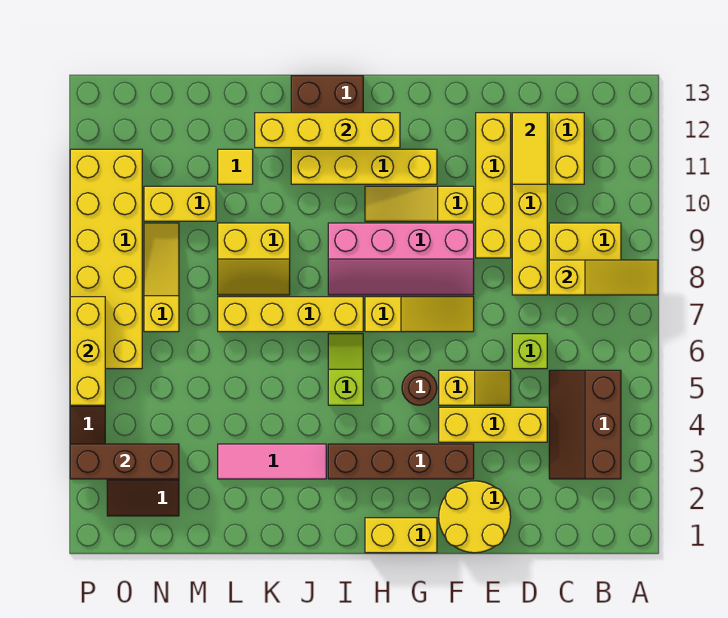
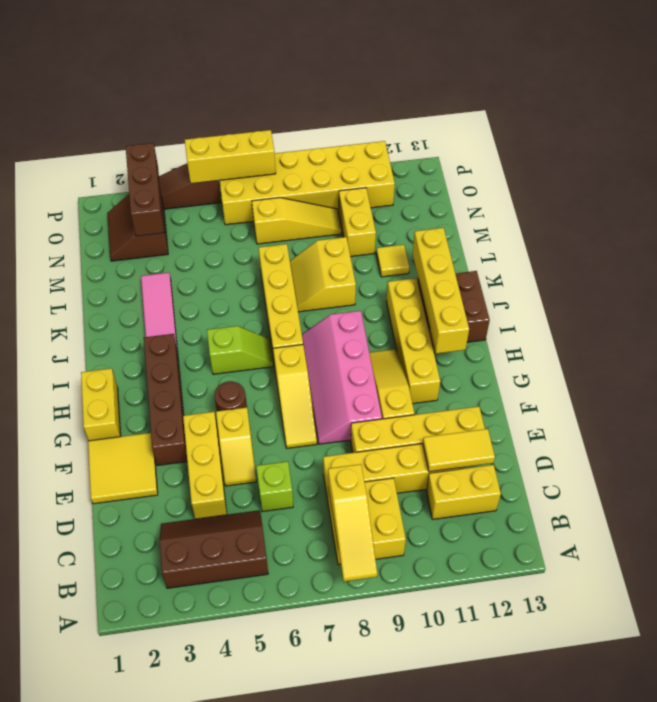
yellow round brick E1:F2 level 1 -> yellow tile E1:F2 level 1

